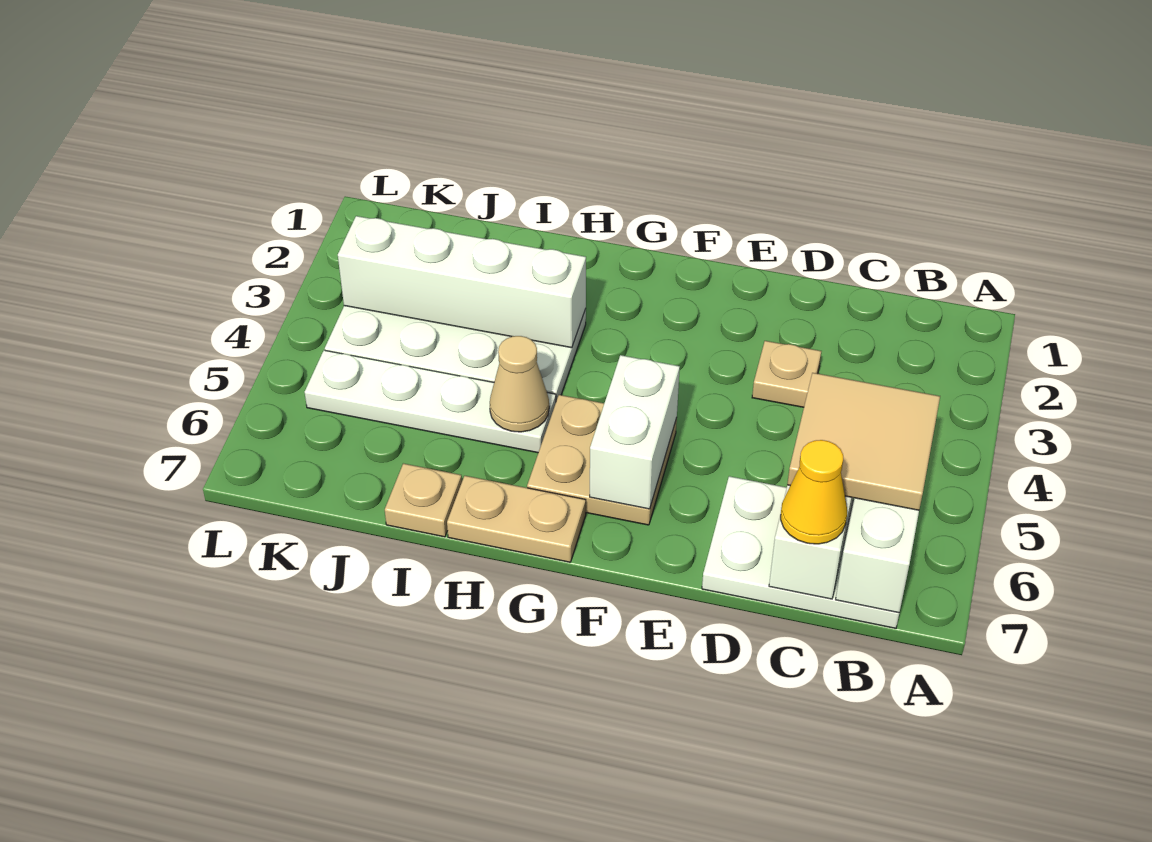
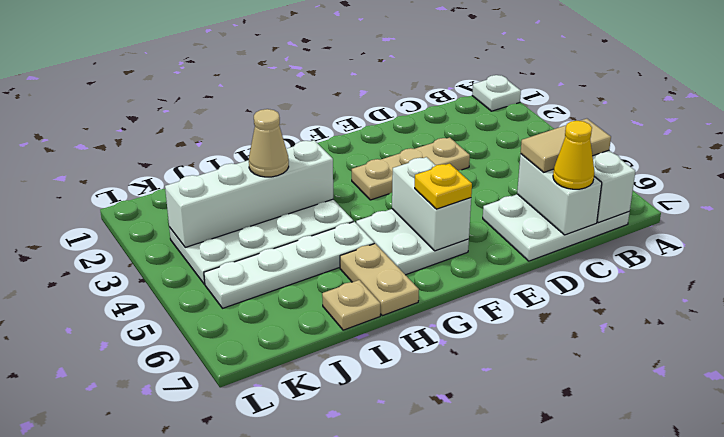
none -> white plate A1 level 1
tan tile B5:C6 level 3 -> tan tile B6:C6 level 3
tan plate D3 level 1 -> tan plate D3:F3 level 1
tan plate F5:G6 level 1 -> white plate F5:G6 level 1
none -> yellow plate F6 level 3
tan plate G7:H7 level 1 -> tan plate H6:H7 level 1
tan cone H5 level 2 -> tan cone I3 level 3

